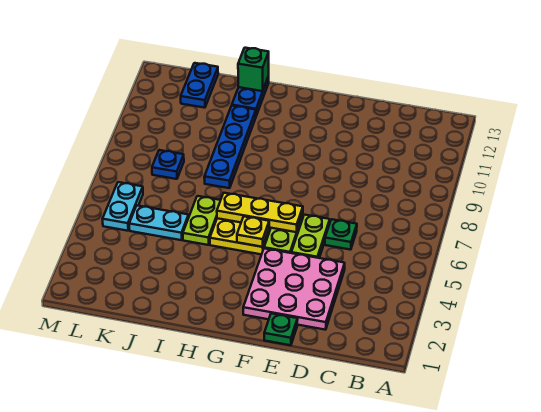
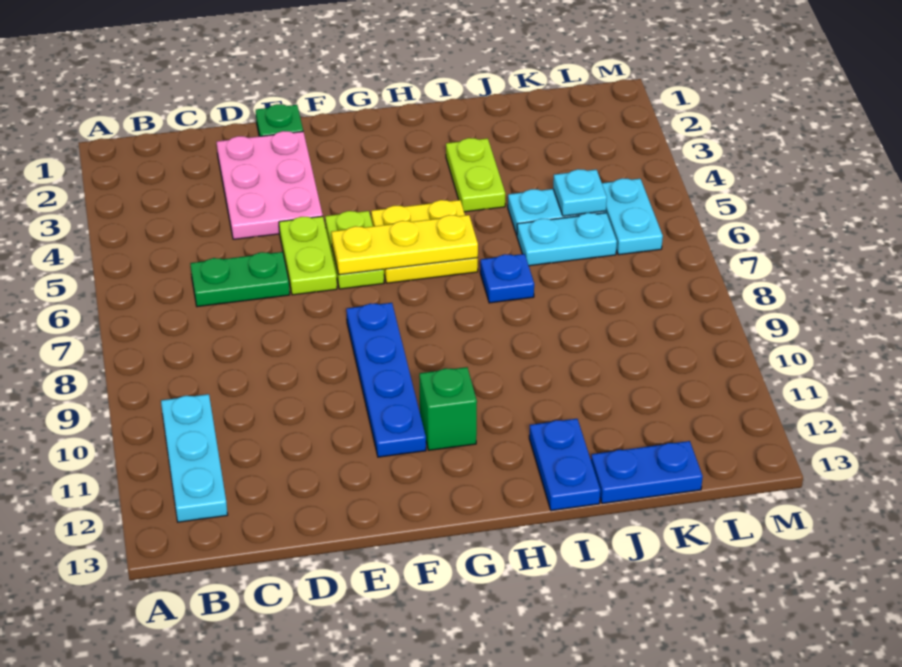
none -> cyan plate B10:B12 level 1
pink plate D2:F4 level 1 -> pink plate D2:E4 level 1
green plate D6 level 1 -> green plate C6:D6 level 1
yellow plate G5 level 2 -> none
lime plate I5:I6 level 1 -> lime plate I3:I4 level 1
blue plate I8:I11 level 1 -> blue plate F8:F11 level 1
green brick I13 level 2 -> green brick G11 level 1
none -> cyan plate J6:K6 level 1
none -> cyan plate K5 level 2
blue plate K8 level 1 -> blue plate I7 level 1
blue plate K12:K13 level 1 -> blue plate J13:K13 level 1

